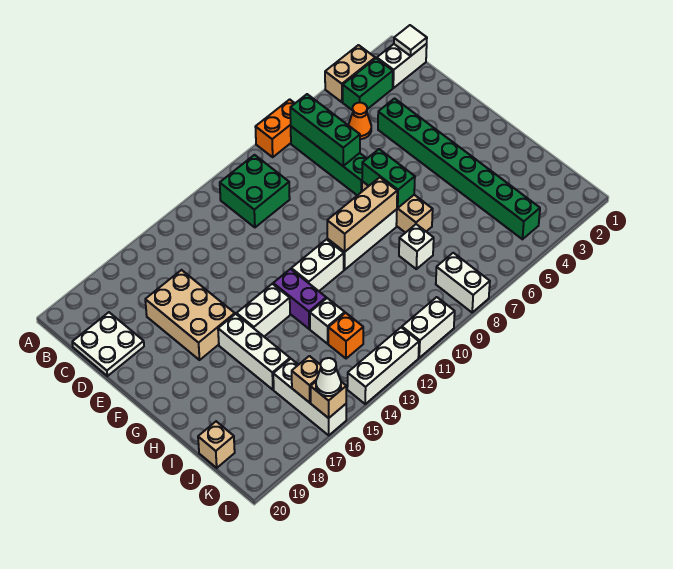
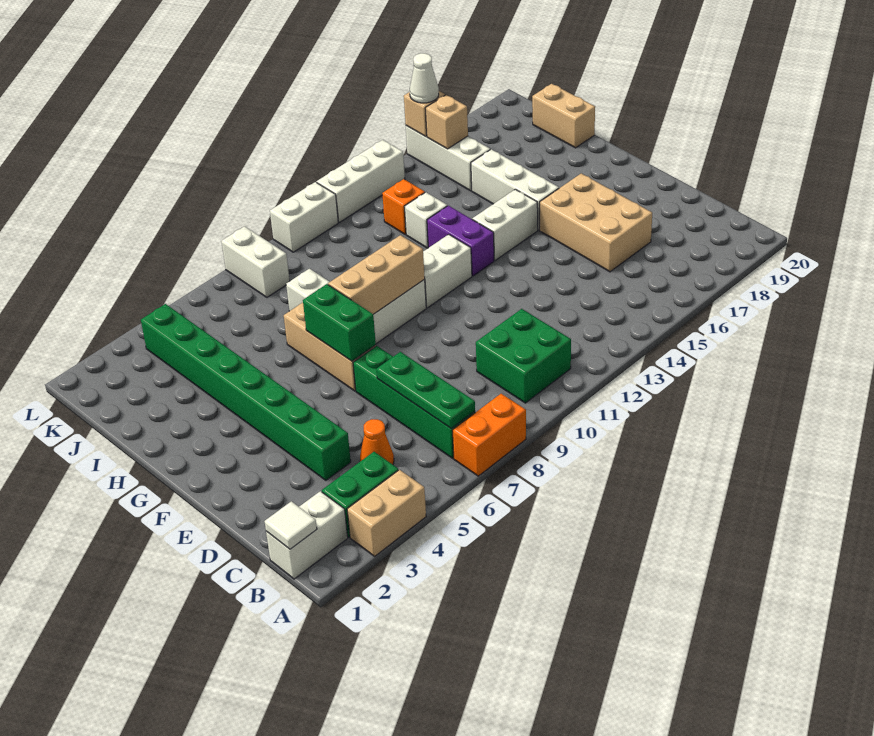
green brick B7:D7 level 2 -> green plate B7:D7 level 2
white plate C19:D20 level 1 -> none
tan brick J20 level 1 -> tan brick I20:J20 level 1

